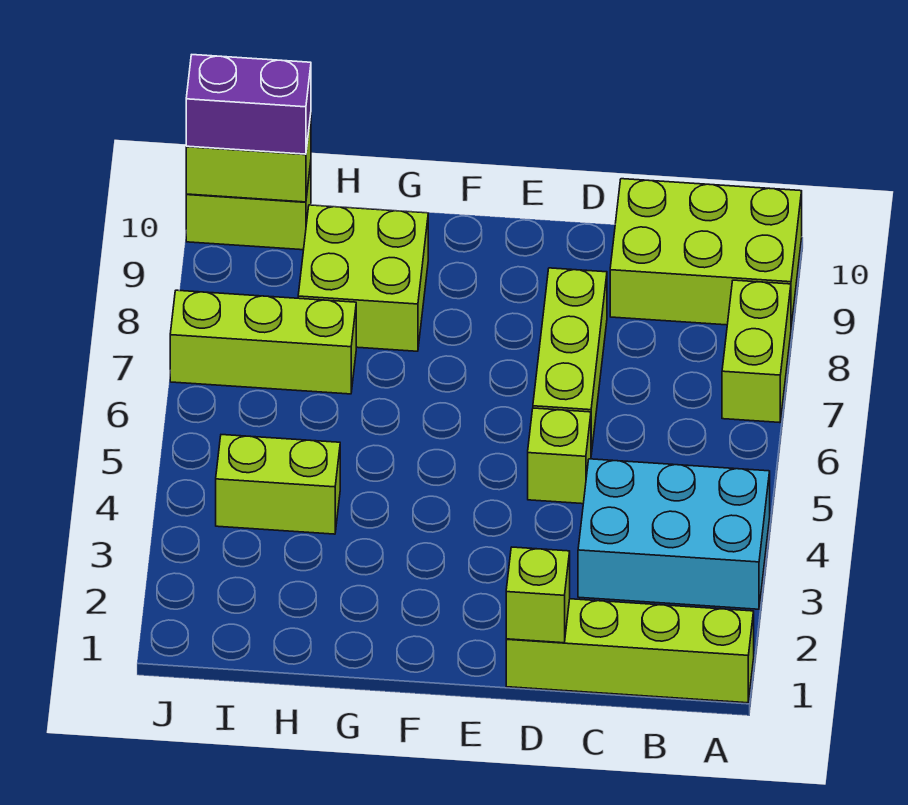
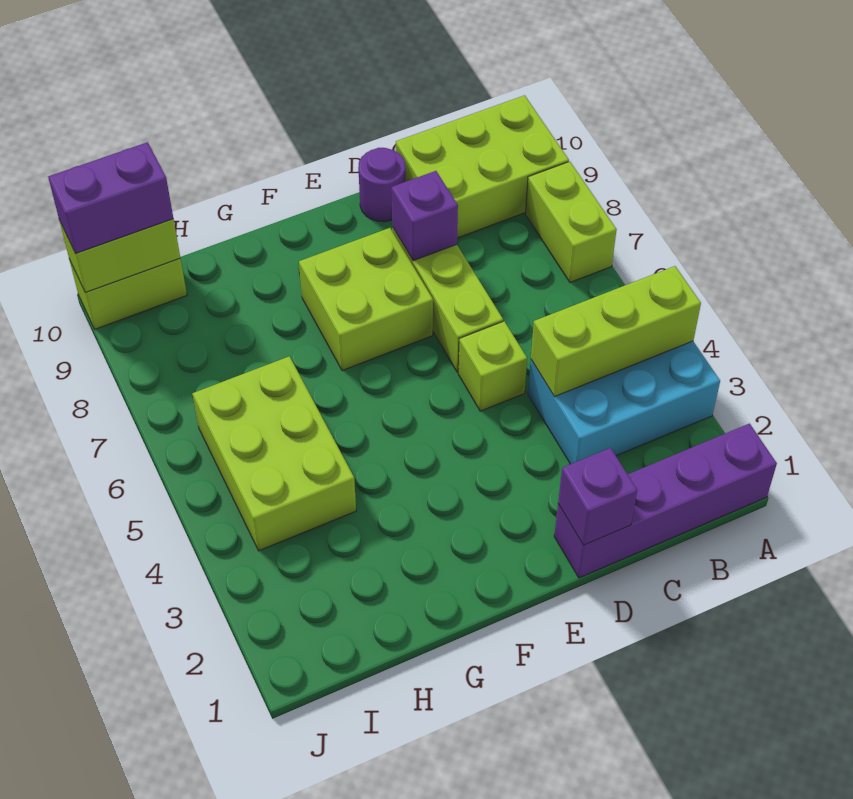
lime brick A1:D1 level 1 -> purple brick A1:D1 level 1
lime brick D1 level 2 -> purple brick D1 level 2
none -> purple brick D8 level 2
none -> purple round brick D10 level 1
lime brick G8:H9 level 1 -> lime brick E7:F8 level 1
lime brick H4:I4 level 1 -> lime brick H4:I6 level 1
lime brick H7:J7 level 1 -> lime brick A4:C4 level 2

